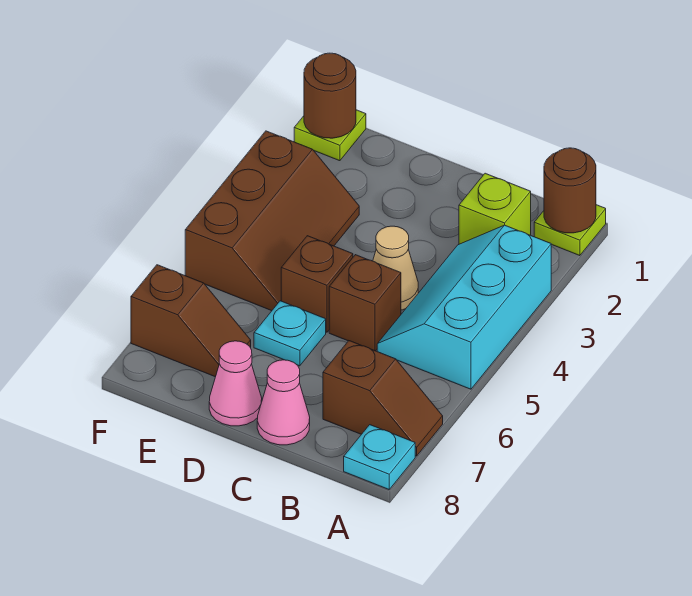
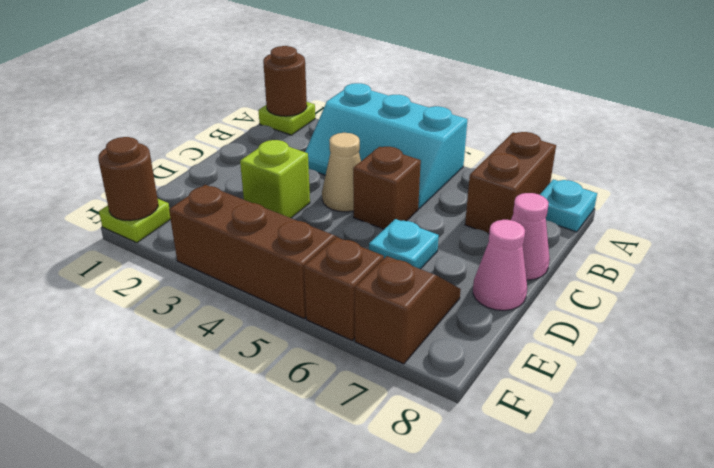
brown slope A7:B7 level 1 top B -> brown brick A7:B7 level 1
lime brick B2 level 1 -> lime brick D3 level 1
brown brick D5 level 1 -> brown brick F6 level 1

